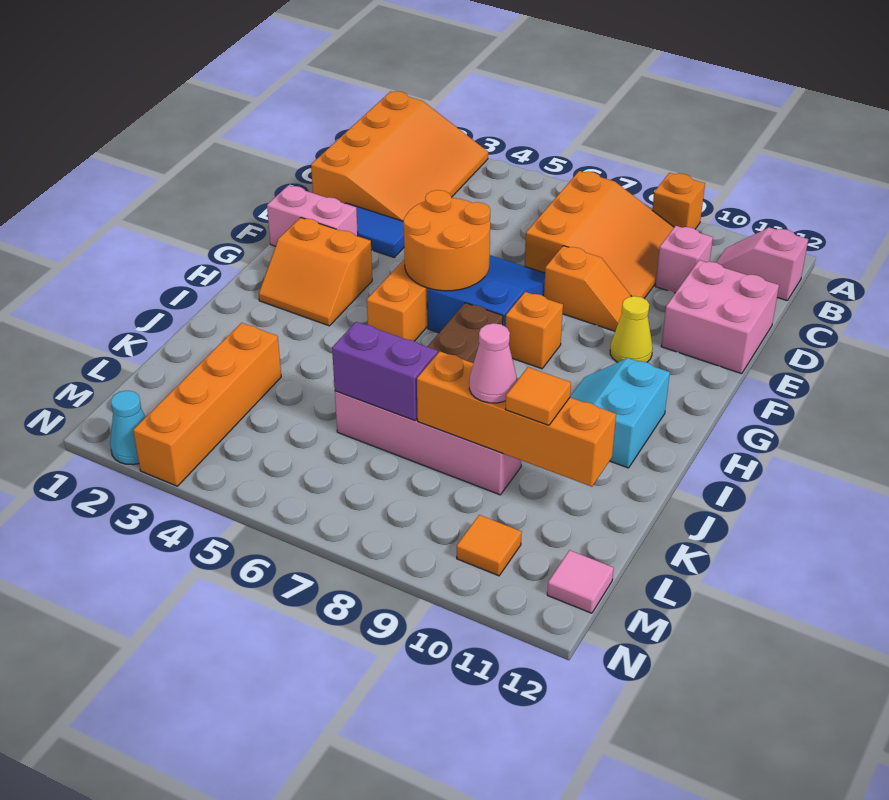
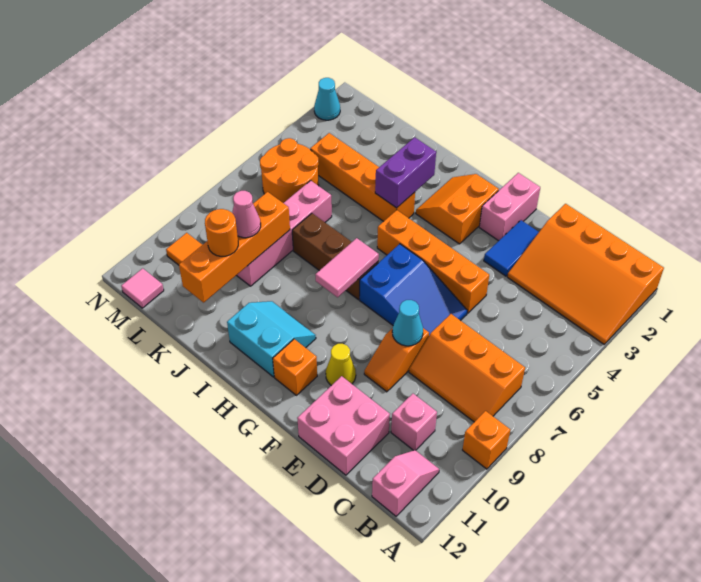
orange slope B7:D9 level 1 top 7 -> orange slope B7:D8 level 1 top 7
none -> cyan cone E8 level 2
orange round brick F5:G6 level 2 -> orange round brick L5:M6 level 1
orange brick G8 level 1 -> orange brick G11 level 1
none -> pink tile H7:H8 level 2
orange brick K3:N3 level 1 -> orange brick I4:L4 level 1
purple brick K6:K7 level 2 -> purple brick I3:I4 level 2
orange tile K10 level 3 -> orange round brick K10 level 3

